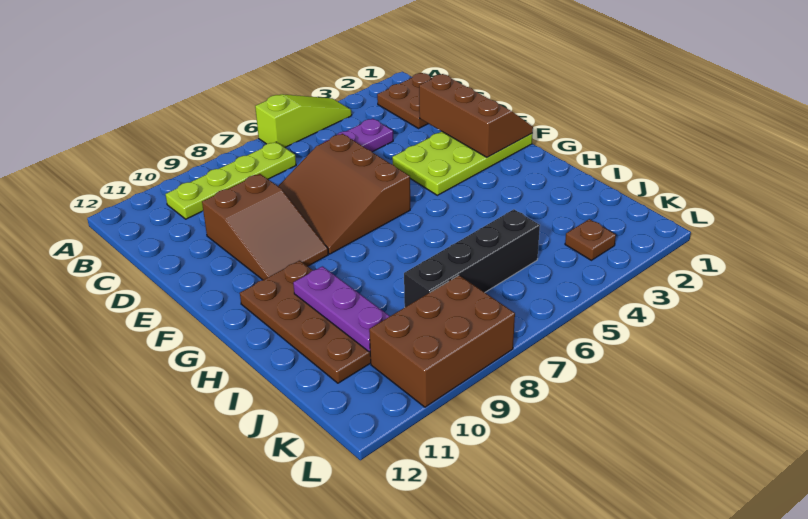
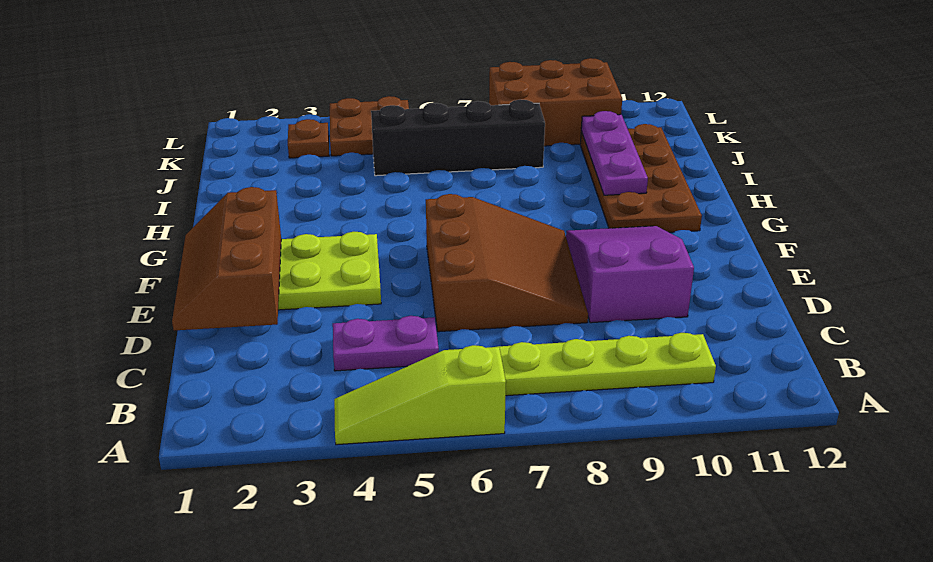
brown plate B1:C2 level 1 -> brown plate K4:L5 level 1
brown slope D9:F10 level 1 top D -> purple slope D9:F10 level 1 top D

